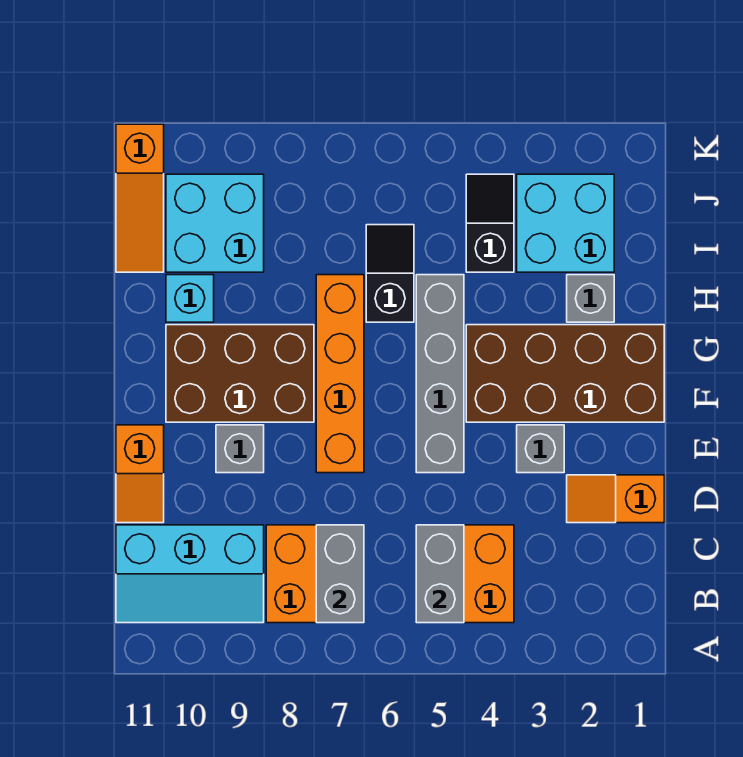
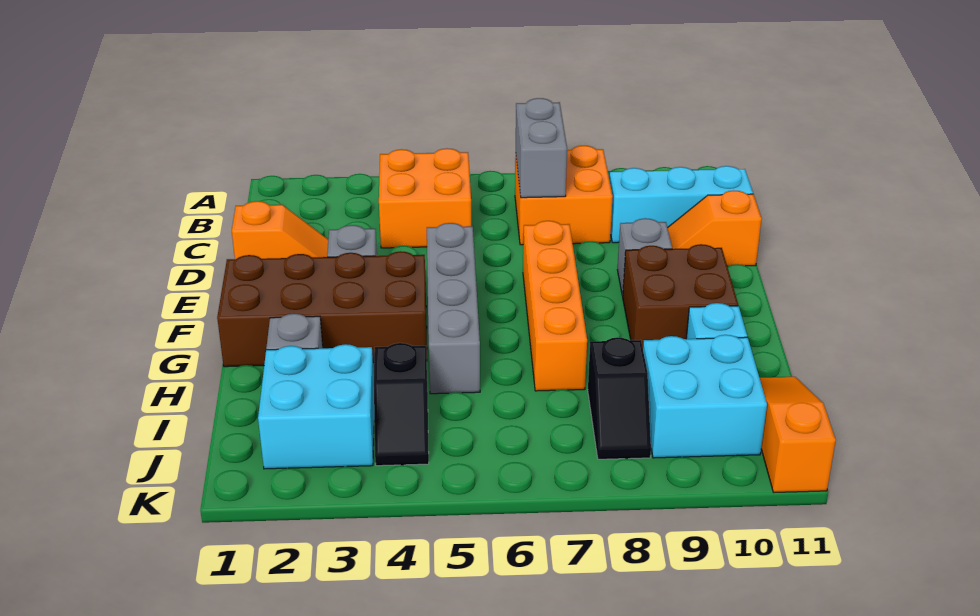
grey brick B5:C5 level 2 -> none
orange slope D11:E11 level 1 top E -> orange slope D10:D11 level 1 top 11
brown brick F8:G10 level 1 -> brown brick F9:G10 level 1
black slope H6:I6 level 1 top H -> black slope I8:J8 level 1 top I

